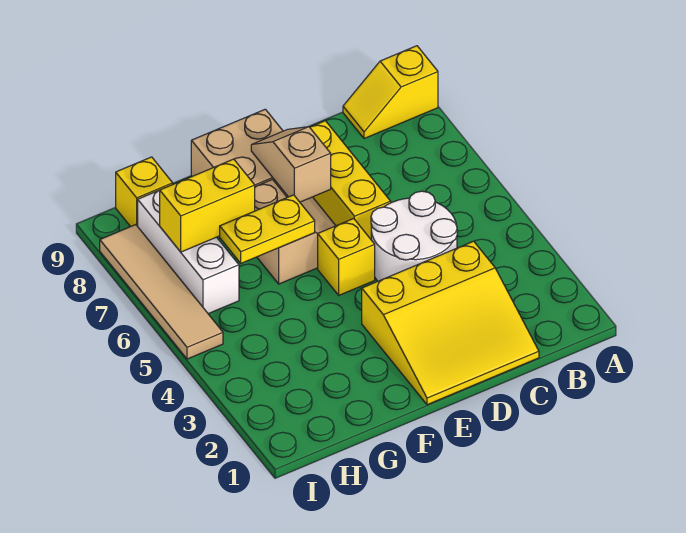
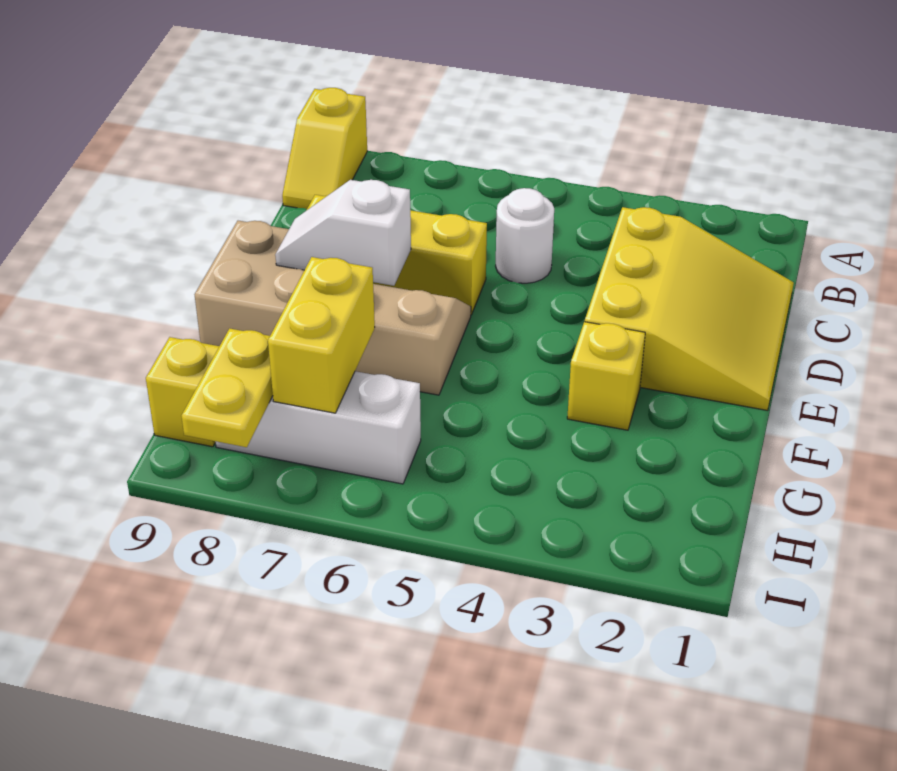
white round brick C4:D5 level 1 -> white round brick C5 level 1
yellow brick E5 level 1 -> yellow brick F3 level 1
tan slope E7:E8 level 2 top 7 -> white slope E7:E8 level 2 top 7
yellow plate F6:G6 level 2 -> yellow plate H8:I8 level 2
tan tile I5:I8 level 1 -> none

